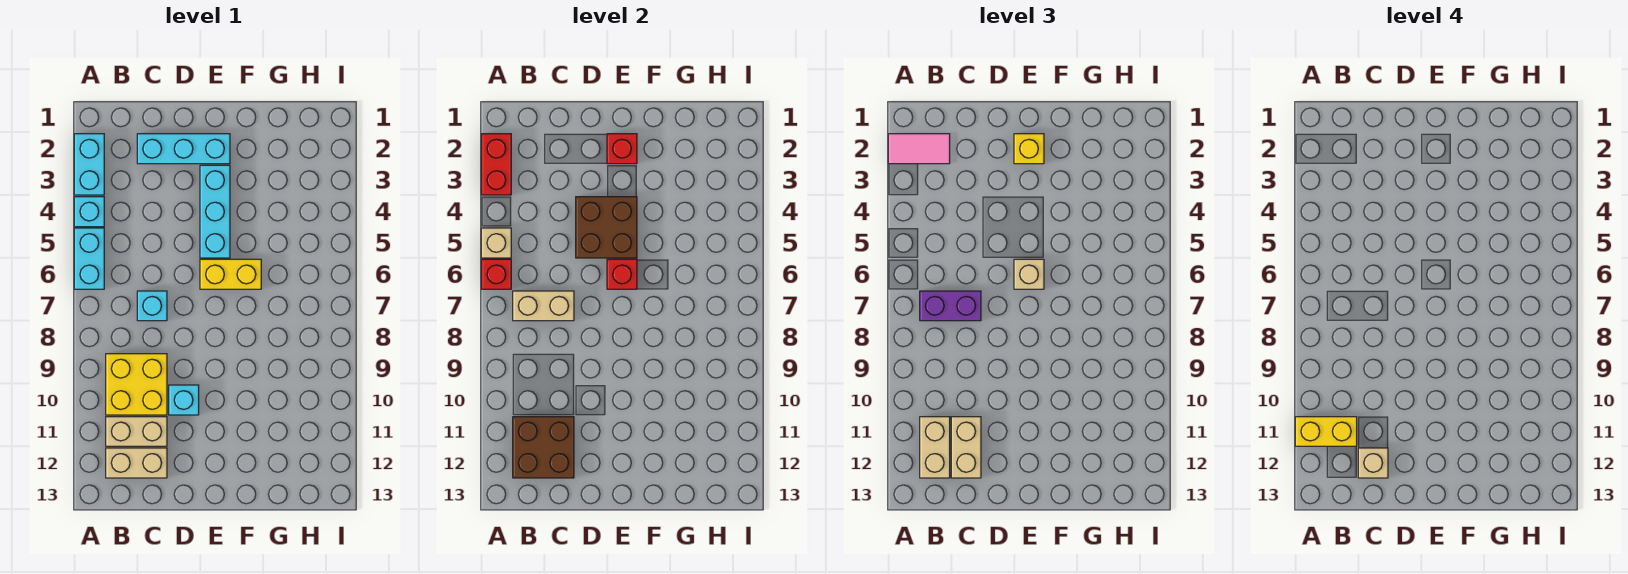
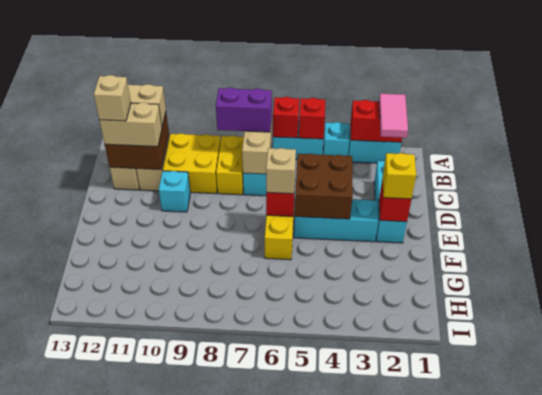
tan brick A5 level 2 -> red brick A5 level 2
yellow brick A11:B11 level 4 -> yellow brick B8:C8 level 1
purple brick B7:C7 level 3 -> purple brick B7:B8 level 3

